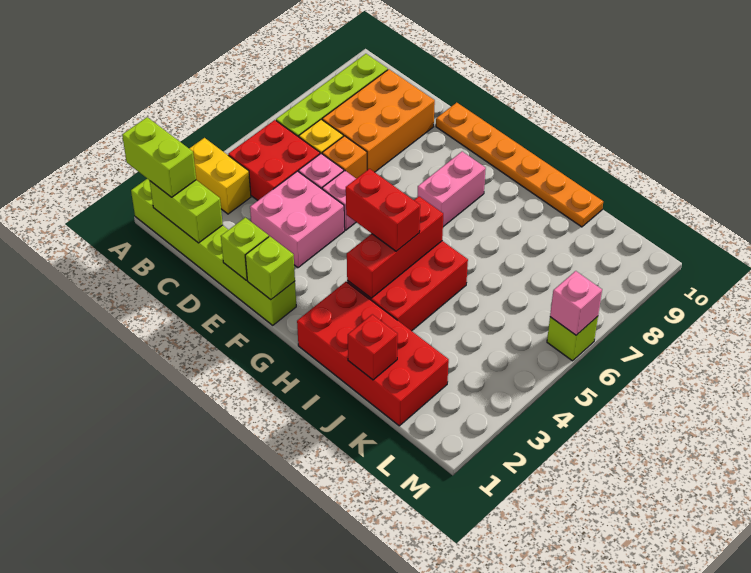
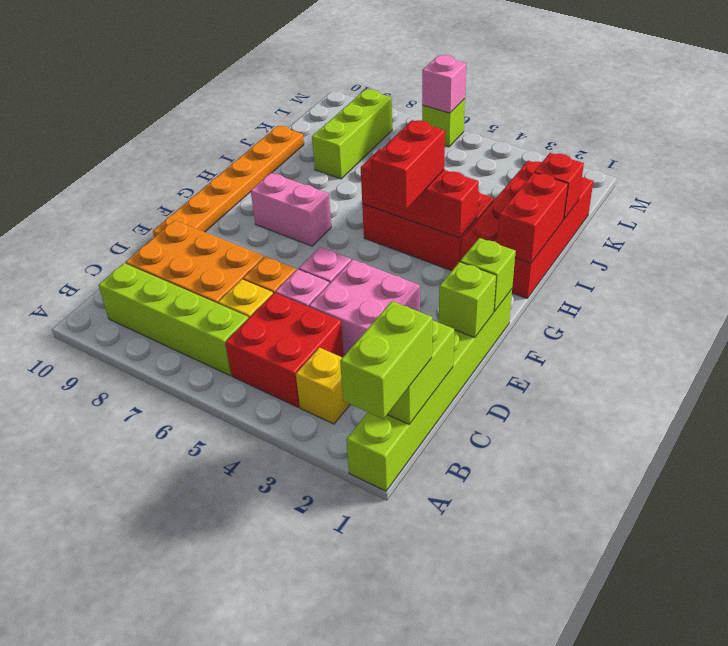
yellow brick A3:B3 level 1 -> yellow brick B3 level 1
none -> red brick H1:I1 level 2
none -> lime brick J8:L8 level 1

